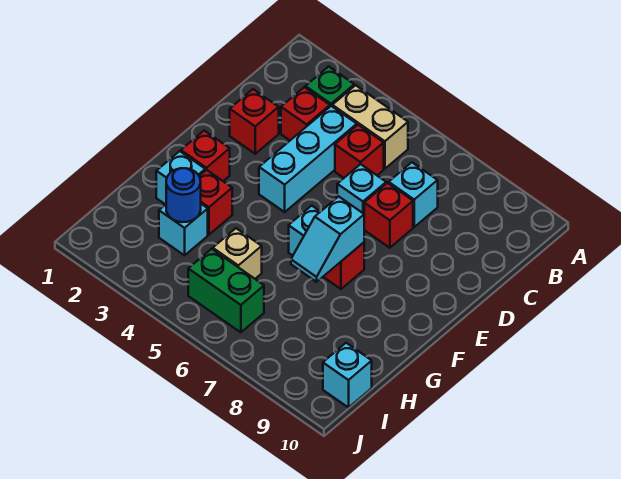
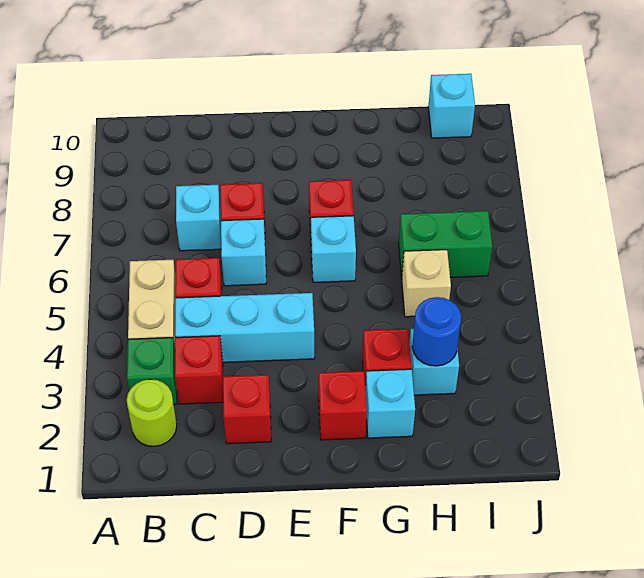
none -> lime round brick B2 level 1
cyan slope F7:G7 level 2 top F -> none
green brick I5:I6 level 1 -> green brick H6:I6 level 1

